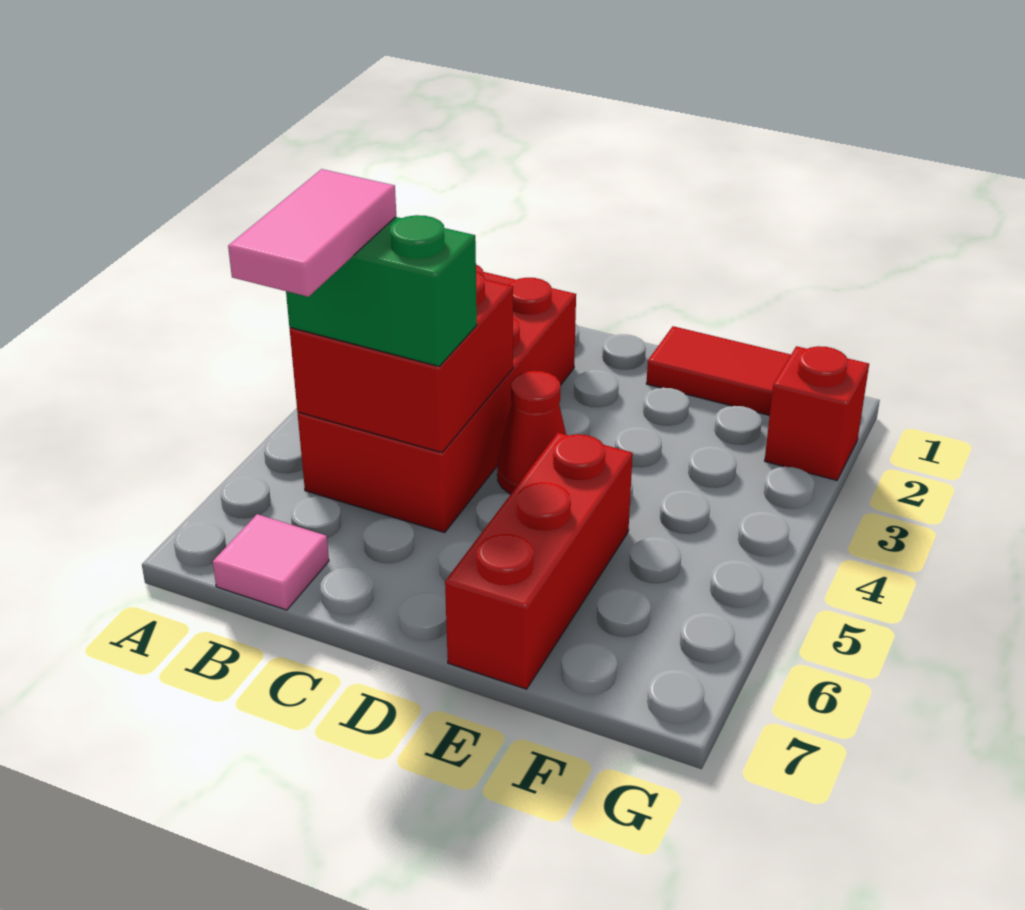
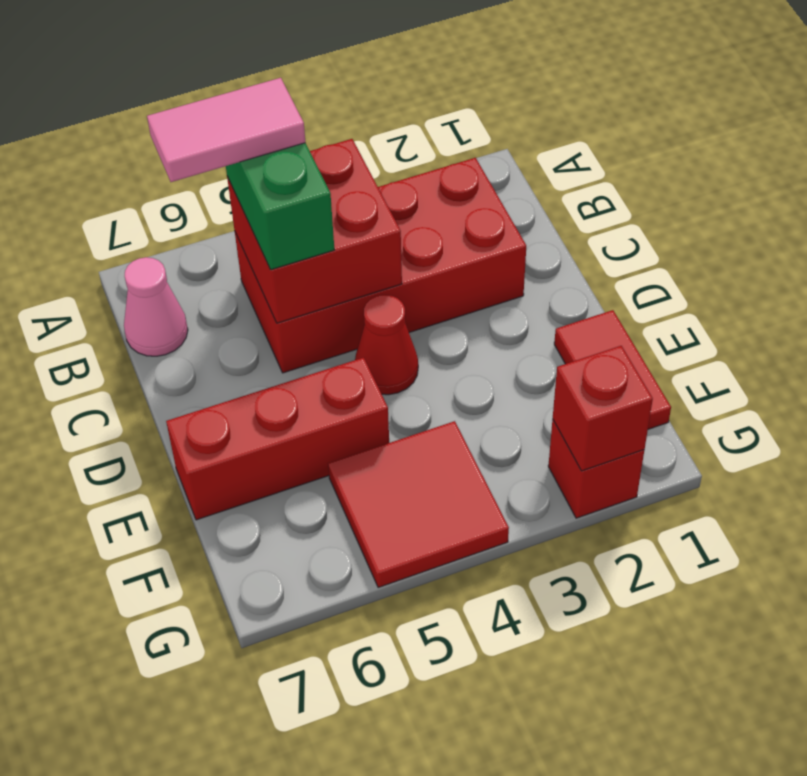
pink tile B7 level 1 -> pink cone B7 level 1
none -> red tile F4:G5 level 1
none -> red brick G2 level 2

